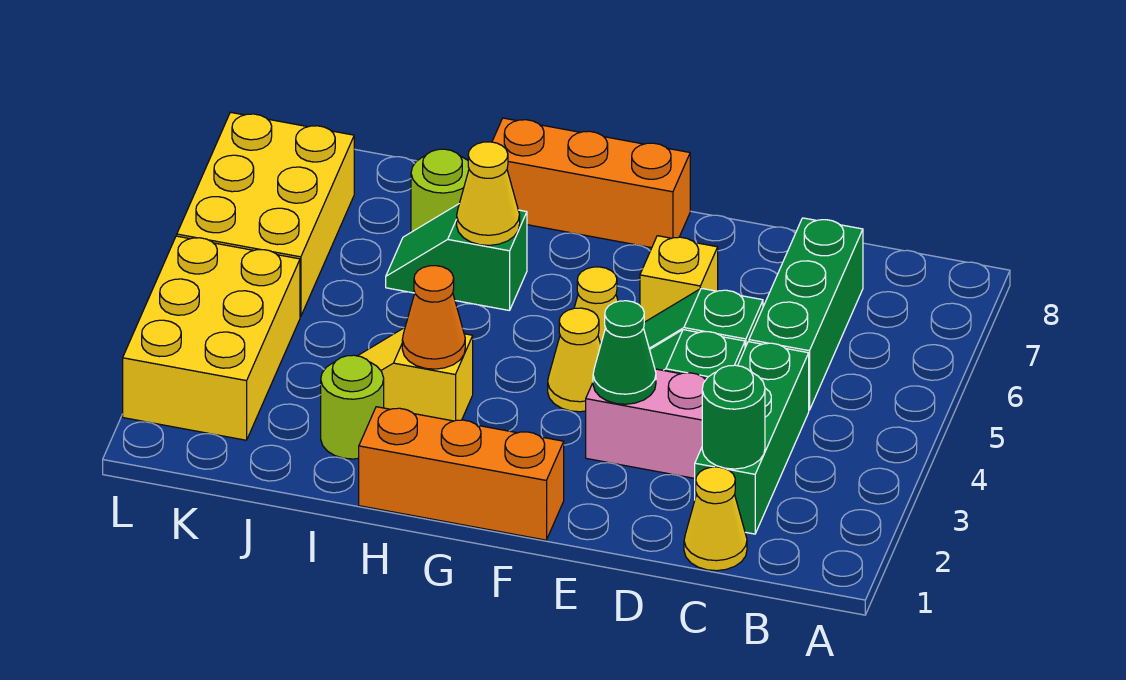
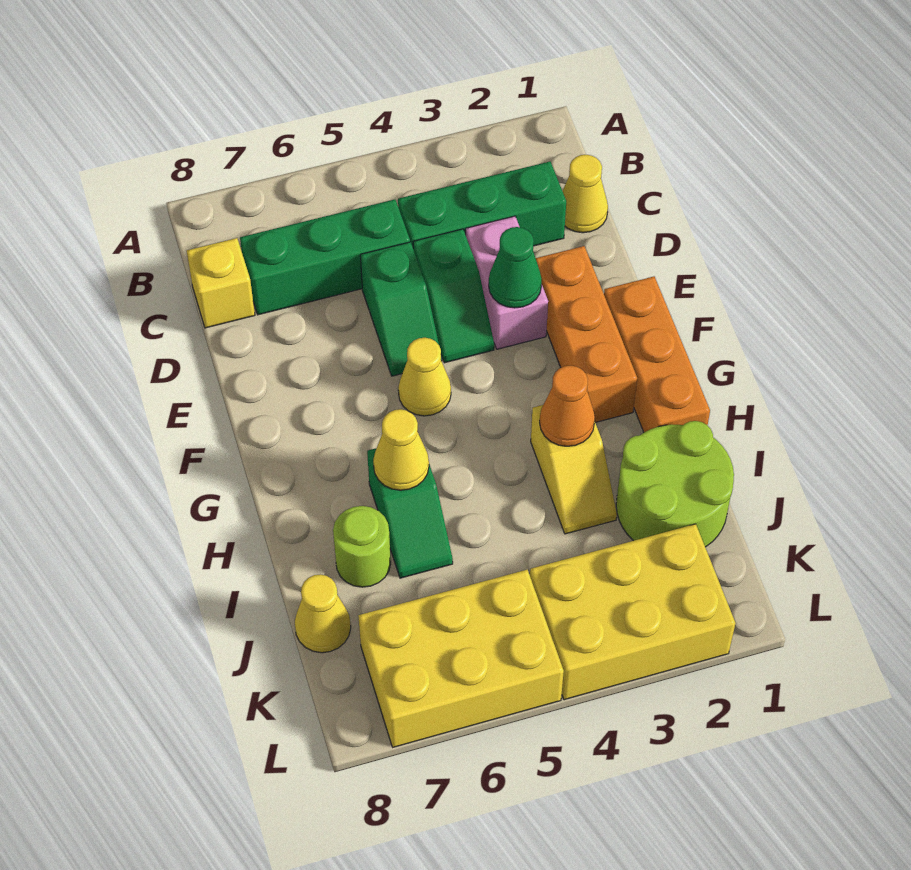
green round brick C2 level 2 -> none
yellow brick E6 level 1 -> yellow brick C8 level 1
yellow cone F4 level 1 -> yellow cone J8 level 1
orange brick F8:H8 level 1 -> orange brick E2:G2 level 1
lime round brick I2 level 1 -> lime round brick I1:J2 level 1

